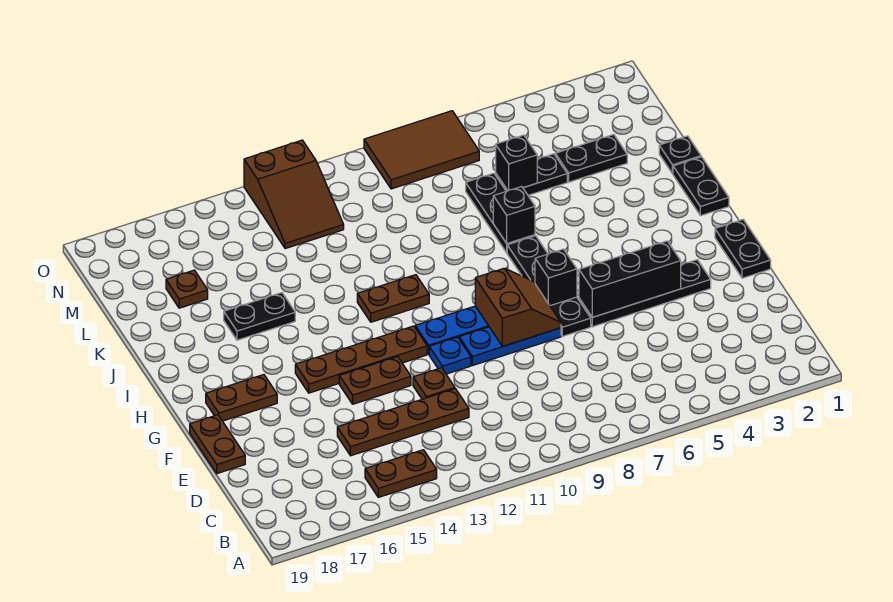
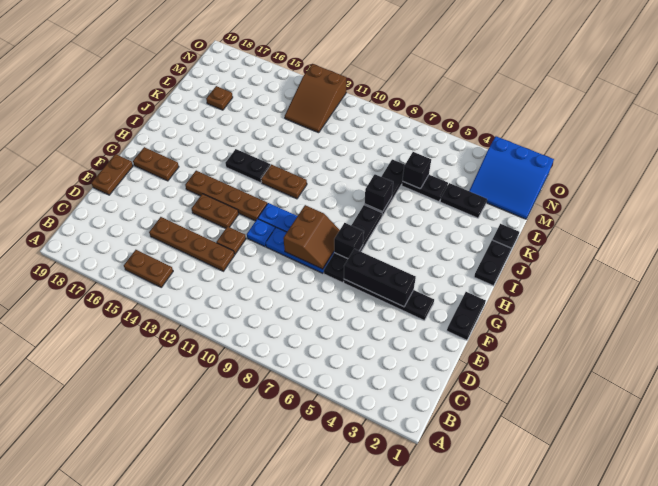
black plate J15:J16 level 1 -> black plate I13:I14 level 1
none -> blue slope M1:O3 level 1 top O
brown tile N7:O9 level 1 -> none

